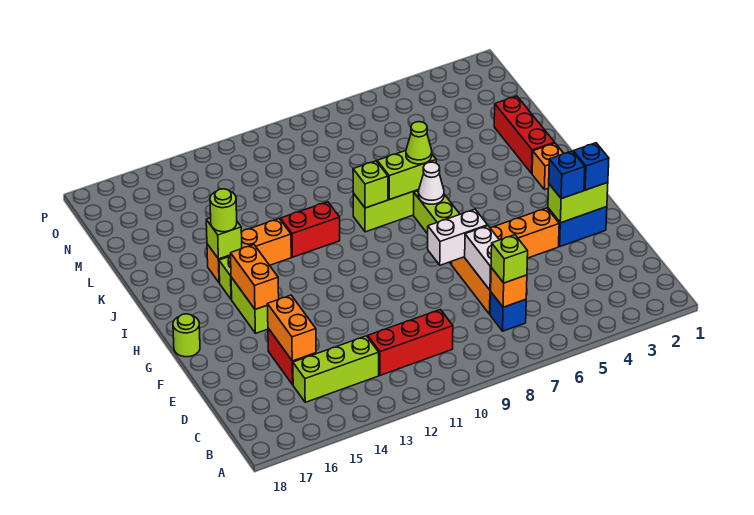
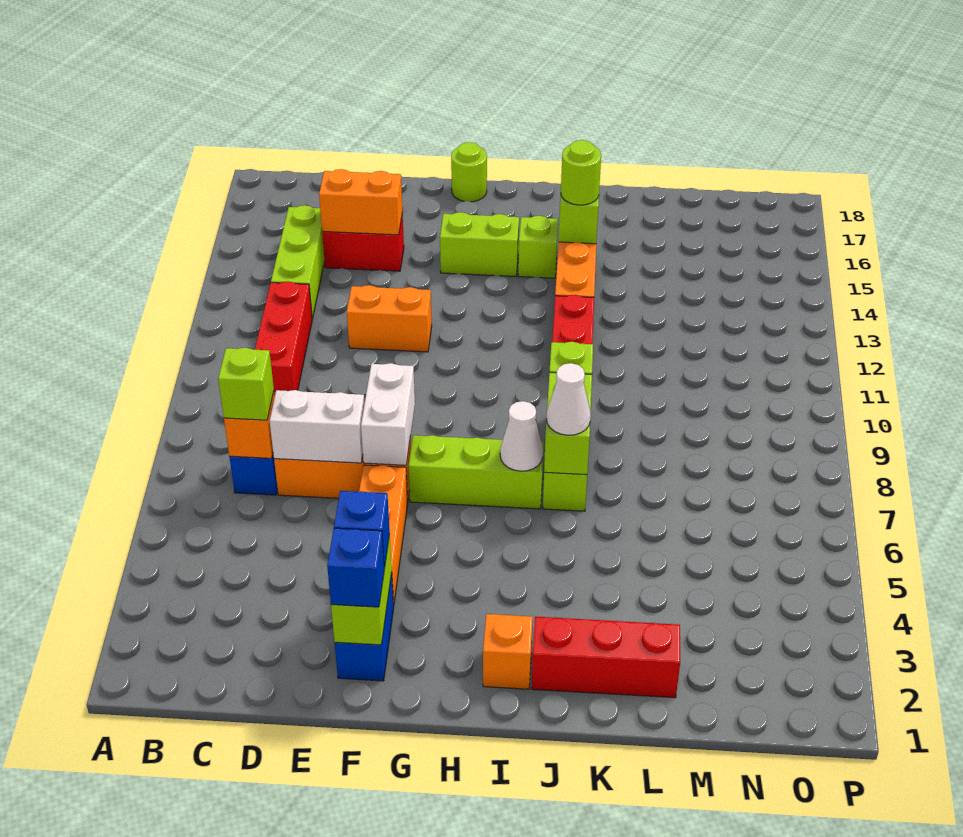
orange brick G15:H15 level 2 -> orange brick E12:F12 level 1
lime cone J7 level 3 -> white cone J7 level 3

